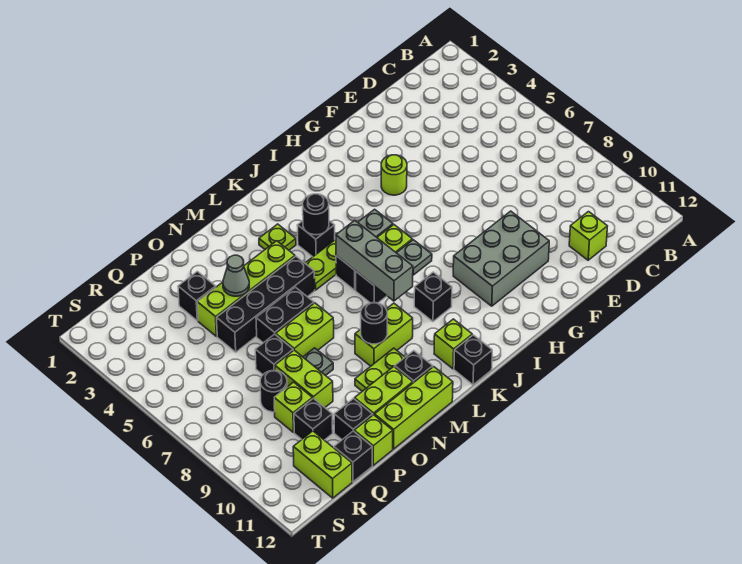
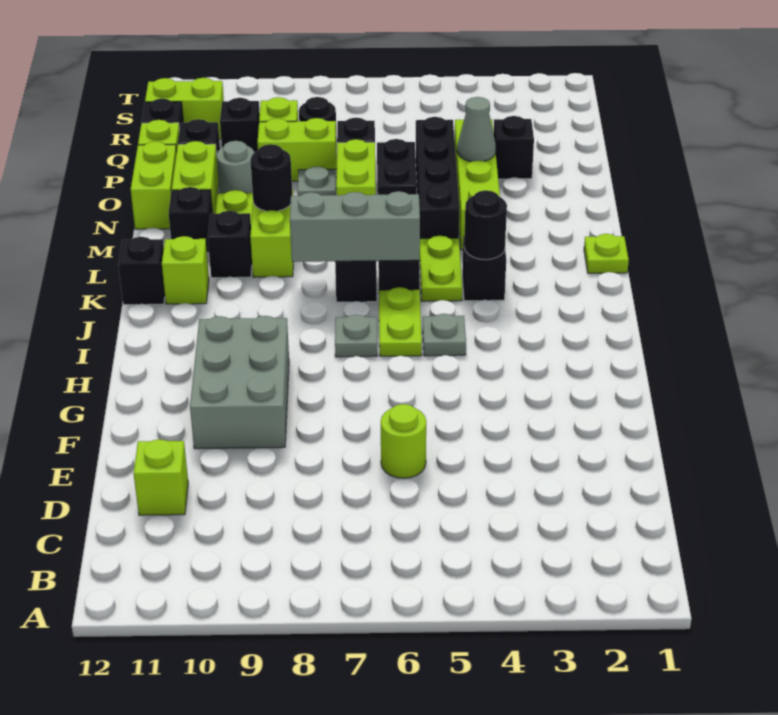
lime round brick G4 level 1 -> lime round brick E6 level 1
black brick J9 level 1 -> black brick L10 level 1
lime plate L3 level 1 -> lime plate L1 level 1
lime brick M12:O12 level 1 -> lime brick N12:O12 level 1
none -> grey round brick O10 level 1

